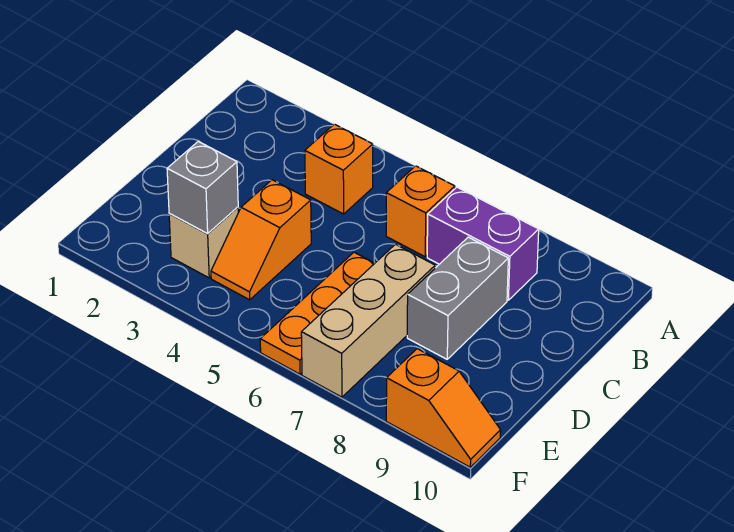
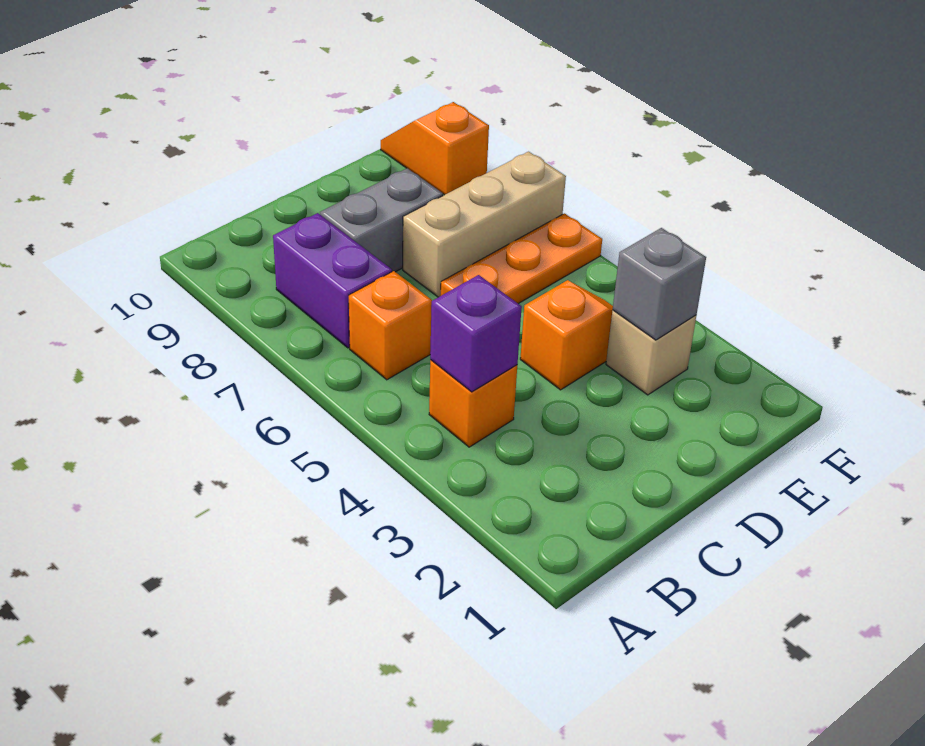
none -> purple brick B4 level 2

